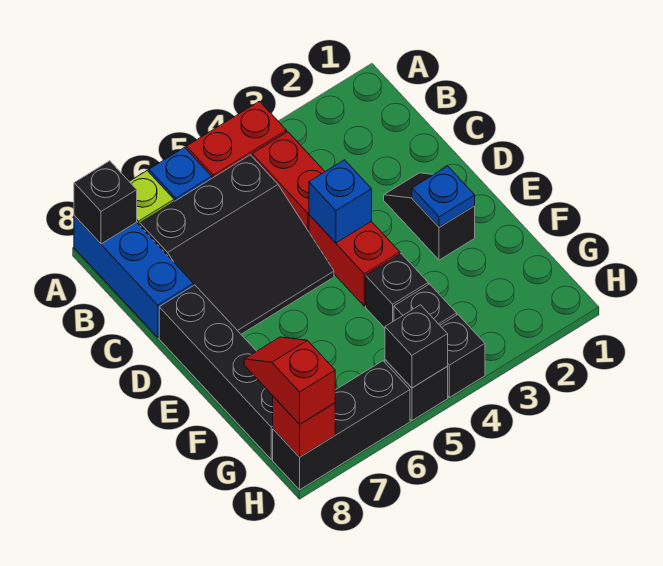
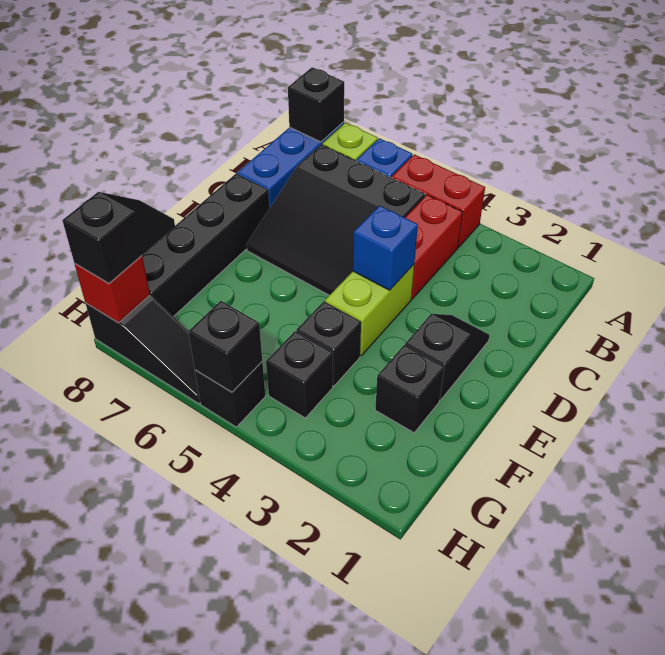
red brick D4:E4 level 1 -> lime brick D4:E4 level 1
blue plate E2 level 2 -> none
red slope G8:H8 level 3 top H -> black slope G8:H8 level 3 top H
black brick H4 level 1 -> black brick F2 level 1
black brick H6:H8 level 1 -> black slope H6:H8 level 1 top 8

